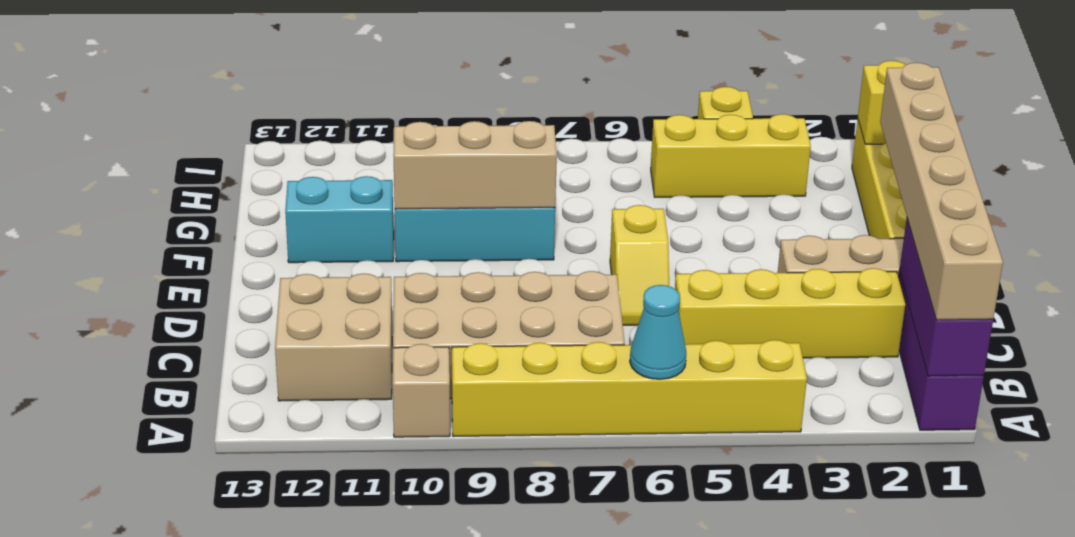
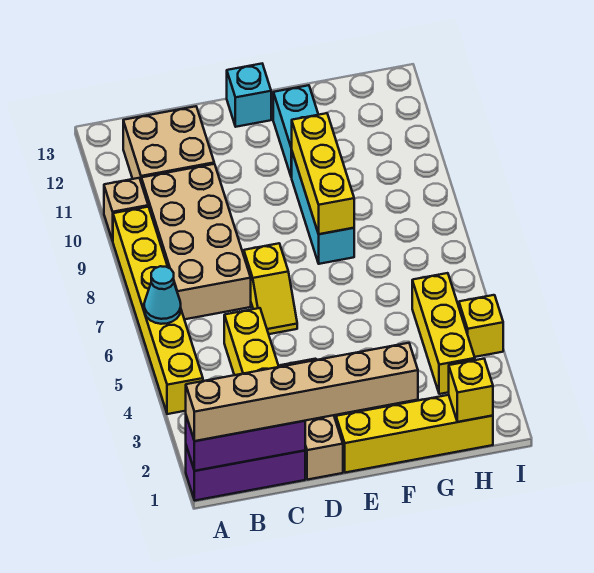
yellow slope D6:E6 level 1 top E -> yellow slope D6:D7 level 1 top 7
none -> cyan brick E13 level 1
tan brick F8:F10 level 2 -> yellow brick F8:F10 level 2

